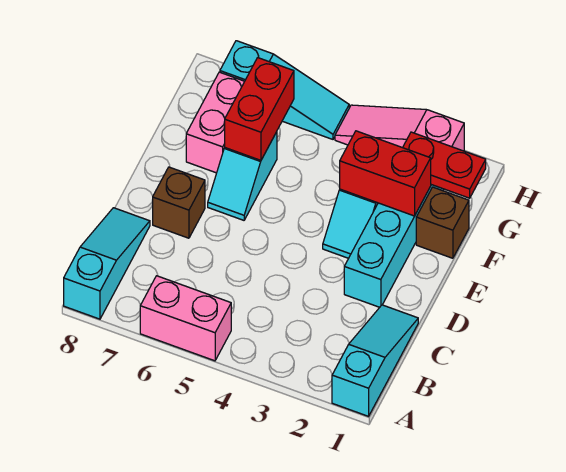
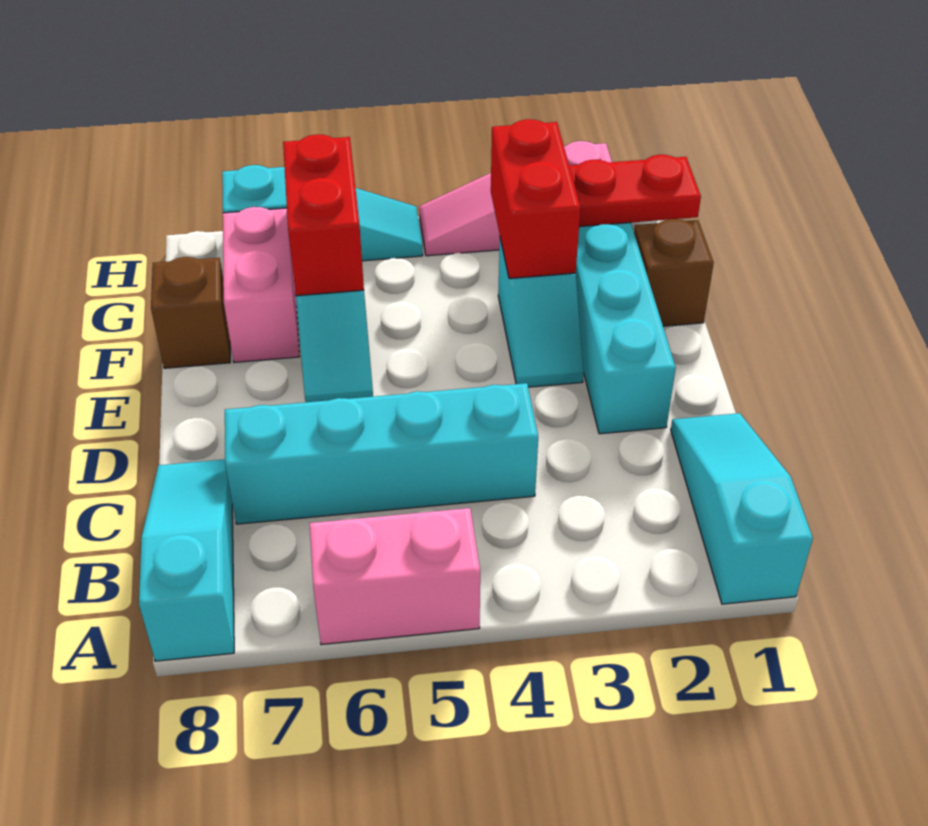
none -> cyan brick C4:C7 level 1
brown brick D7 level 1 -> brown brick F8 level 1
red brick F2:F3 level 2 -> red brick F3:G3 level 2

